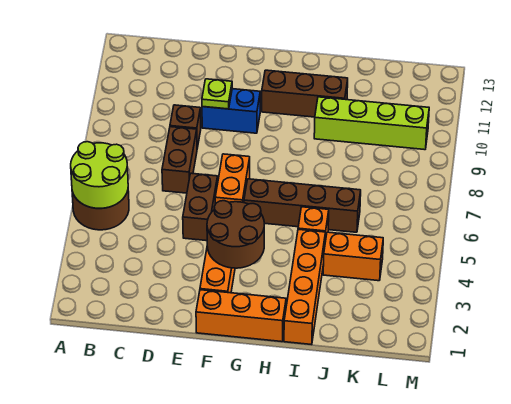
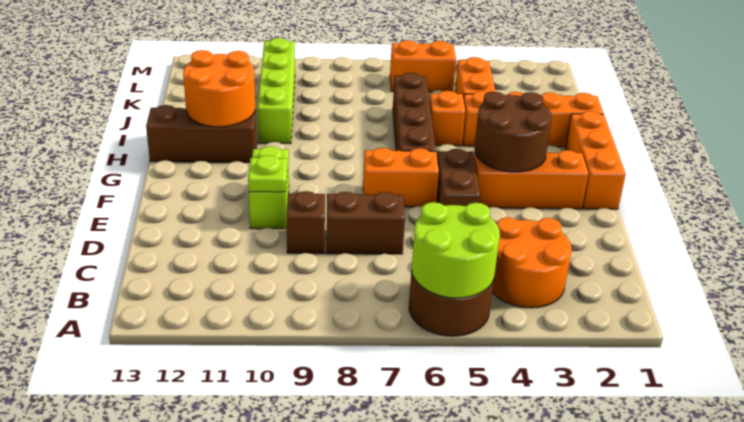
none -> orange round brick B3:C4 level 1
brown brick E5:E6 level 1 -> brown brick E5:F5 level 1
blue brick E10:F10 level 1 -> lime brick E10:F10 level 1
brown brick G11:I11 level 1 -> brown brick H11:H13 level 1
none -> orange round brick H11:I12 level 2
none -> orange brick L5:L6 level 1

